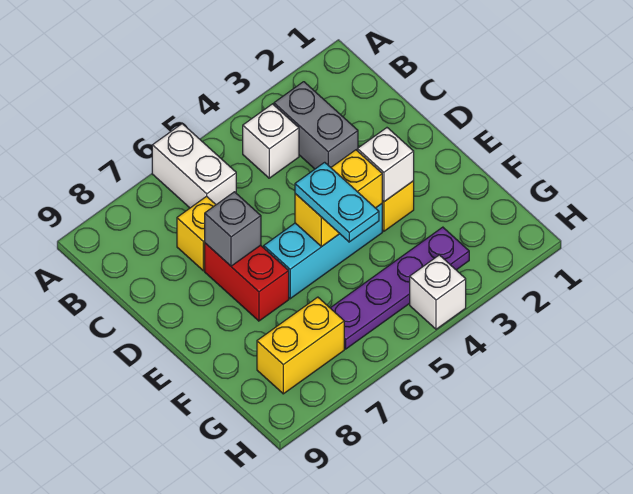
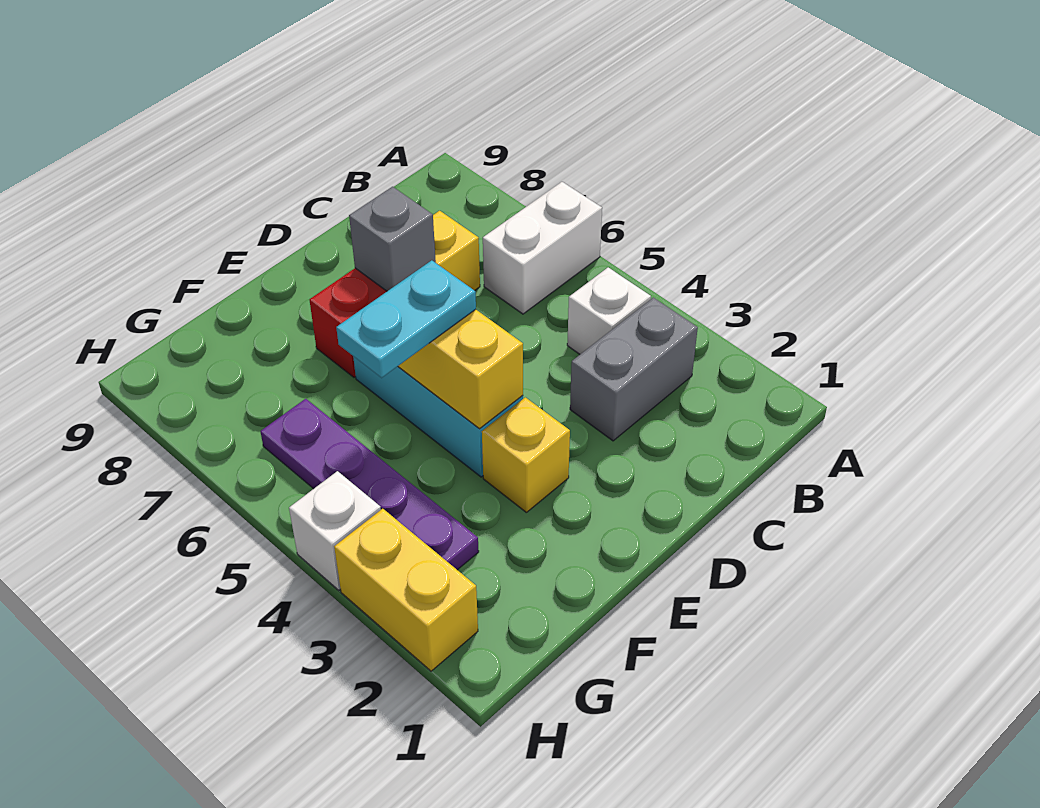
white brick E3 level 2 -> none
yellow brick G7:G8 level 1 -> yellow brick H2:H3 level 1

